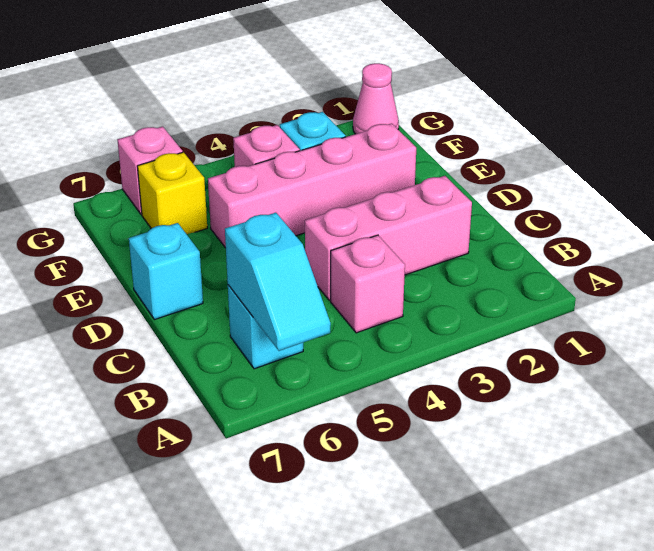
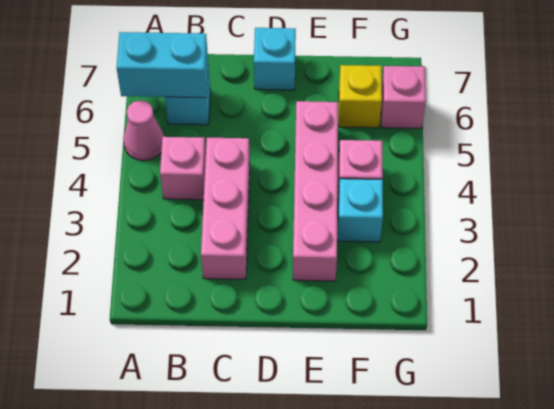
cyan slope A6:B6 level 2 top B -> cyan brick A6:B6 level 2
pink cone G1 level 1 -> pink cone A5 level 1

